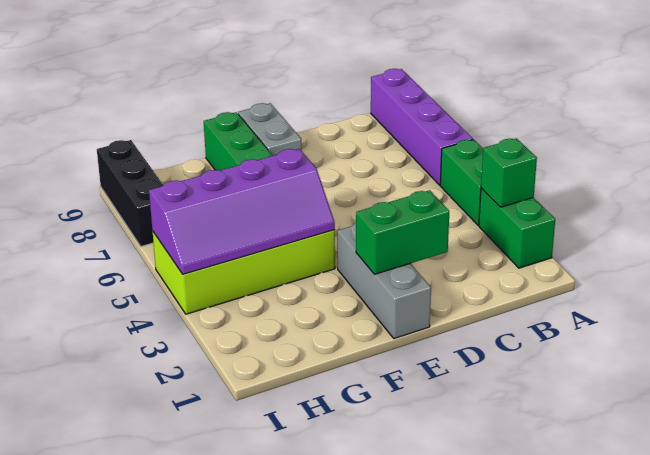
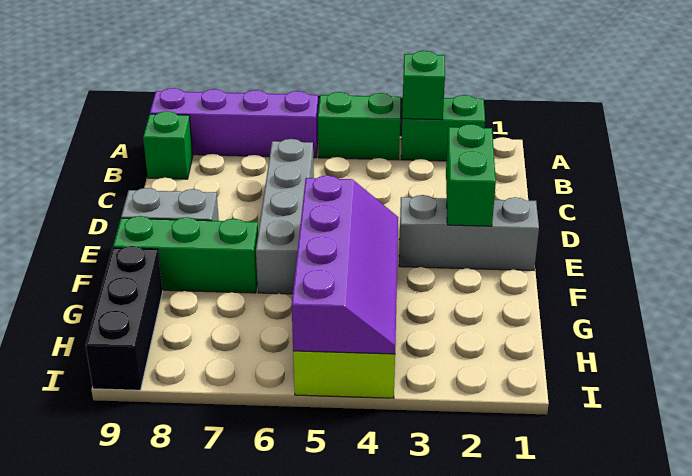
none -> green brick B9 level 1
none -> grey brick C6:F6 level 1
black brick I7:I9 level 1 -> black brick G9:I9 level 1

